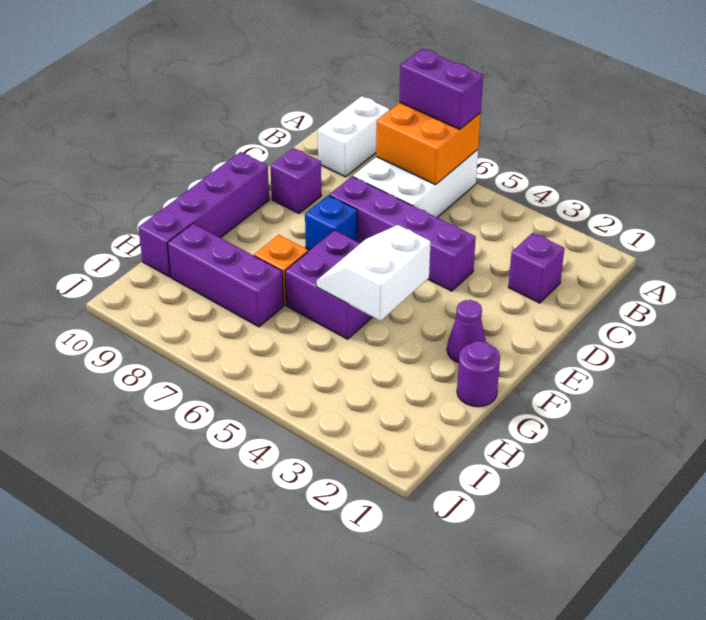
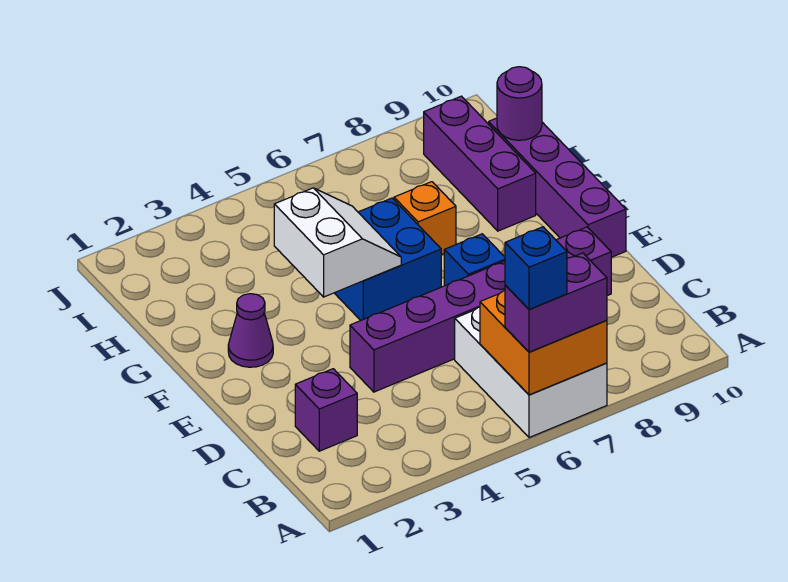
none -> blue brick A6 level 4
white brick A9:B9 level 1 -> none
purple brick F5:G6 level 1 -> blue brick F5:G6 level 1
purple round brick G1 level 1 -> purple round brick H10 level 2
purple brick H7:H9 level 1 -> purple brick G9:I9 level 1

